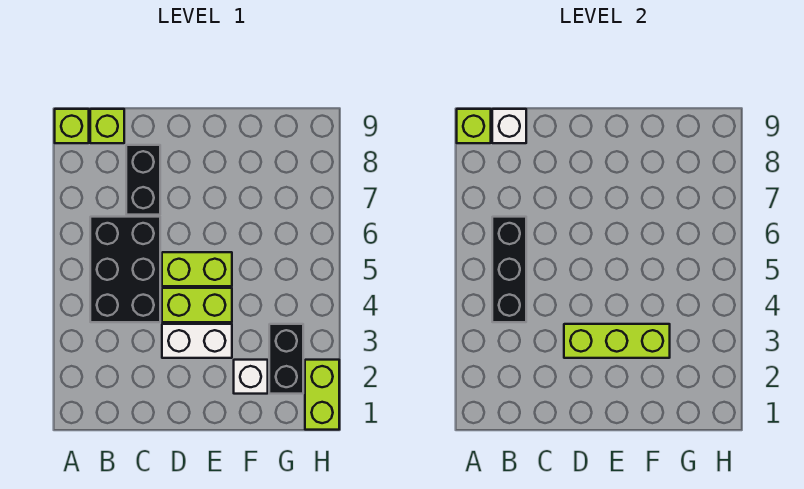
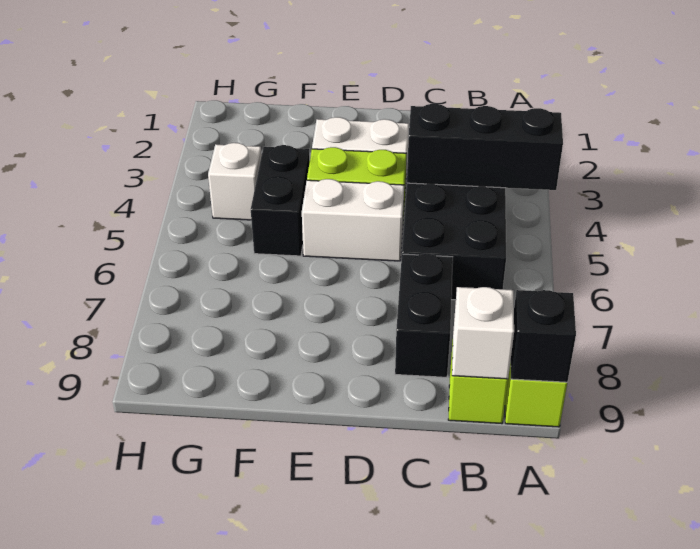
lime brick A9 level 2 -> black brick A9 level 2
black brick B4:B6 level 2 -> black brick A4:C4 level 2
lime brick D3:F3 level 2 -> none
lime brick D5:E5 level 1 -> white brick D5:E5 level 1
white brick F2 level 1 -> white brick G4 level 1
black brick G2:G3 level 1 -> black brick F4:F5 level 1
lime brick H1:H2 level 1 -> none

